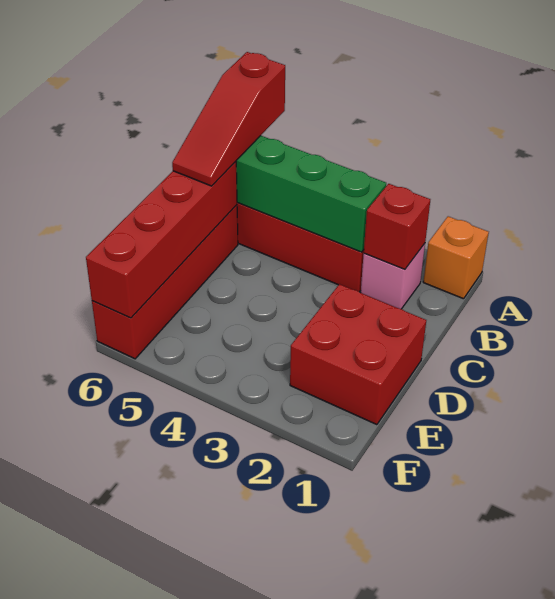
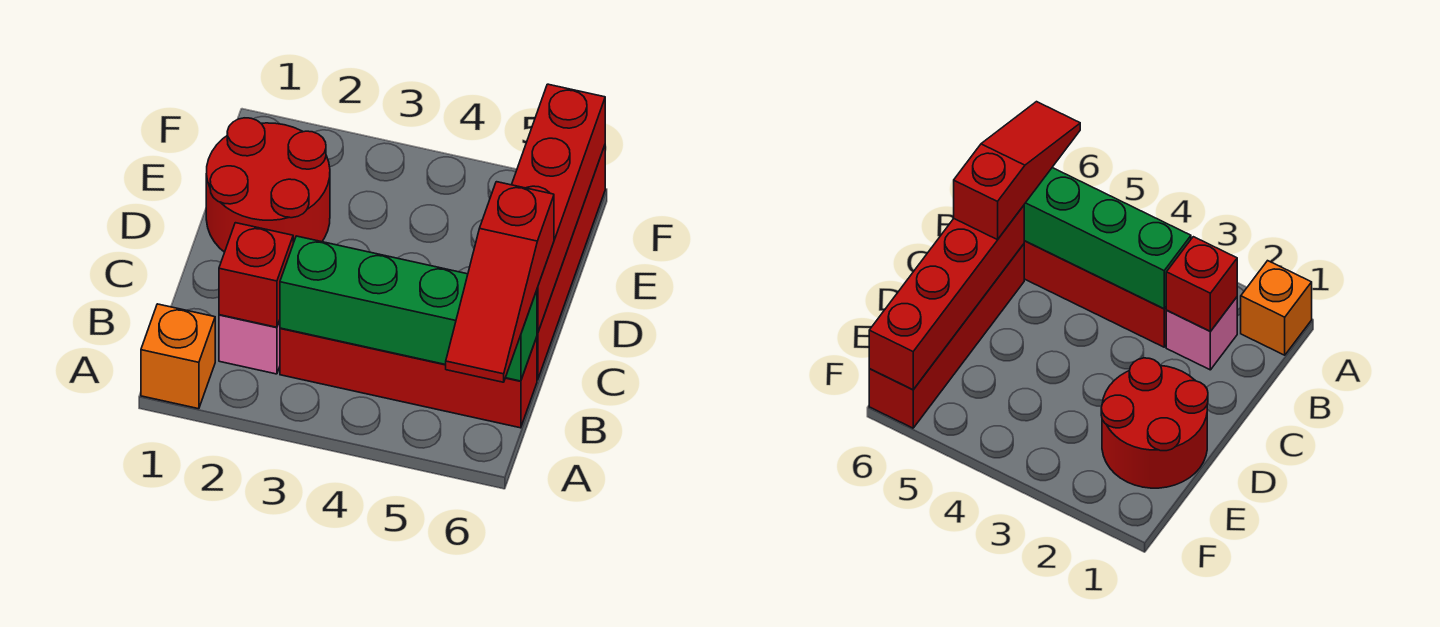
red slope A6:C6 level 3 top A -> red slope A6:C6 level 3 top C
red brick D1:E2 level 1 -> red round brick D1:E2 level 1

